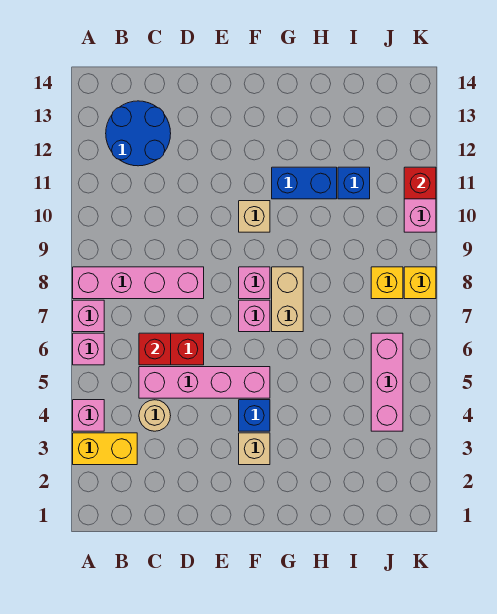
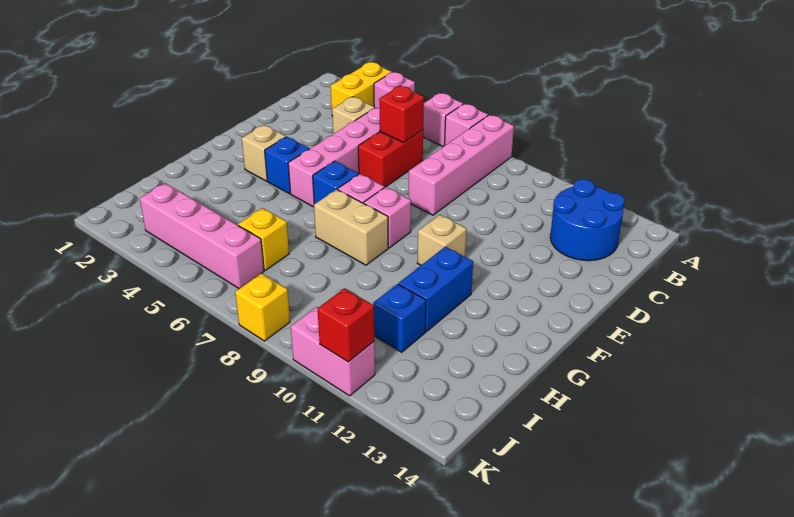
tan round brick C4 level 1 -> tan brick C4 level 1
none -> blue brick F6 level 1
pink brick J4:J6 level 1 -> pink brick J3:J6 level 1
yellow brick J8 level 1 -> yellow brick I6 level 1

